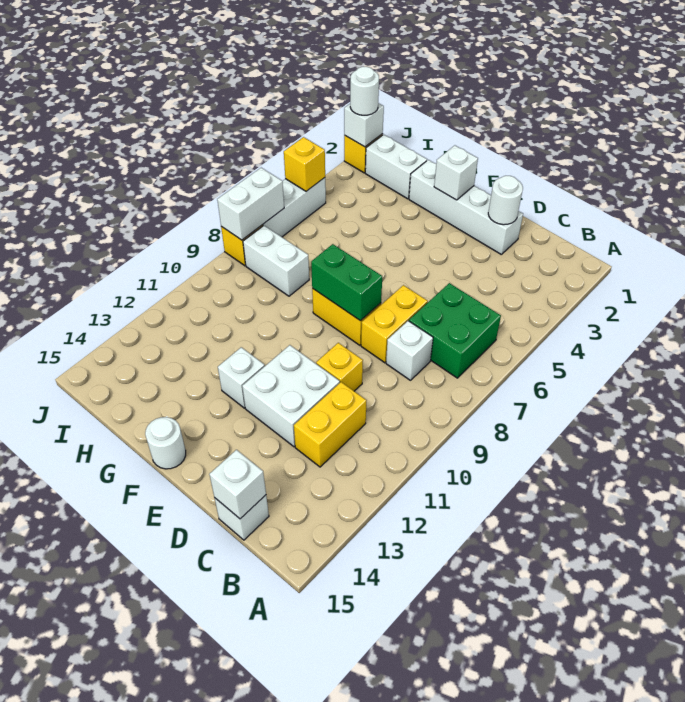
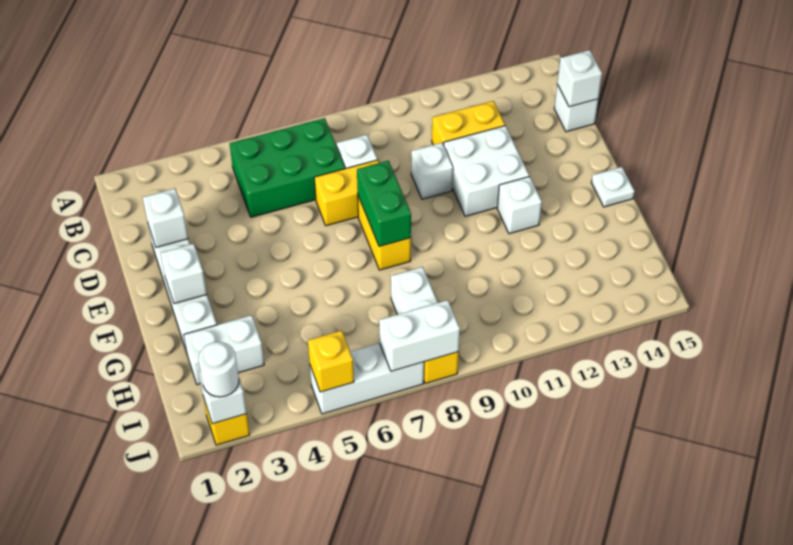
green brick B6:C7 level 1 -> green brick B5:C7 level 1
white round brick D2 level 2 -> white brick D2 level 2
yellow brick D10 level 1 -> white brick D10 level 1
white round brick F15 level 1 -> white plate F15 level 1
white brick H2:I2 level 1 -> white brick H2:H3 level 1

